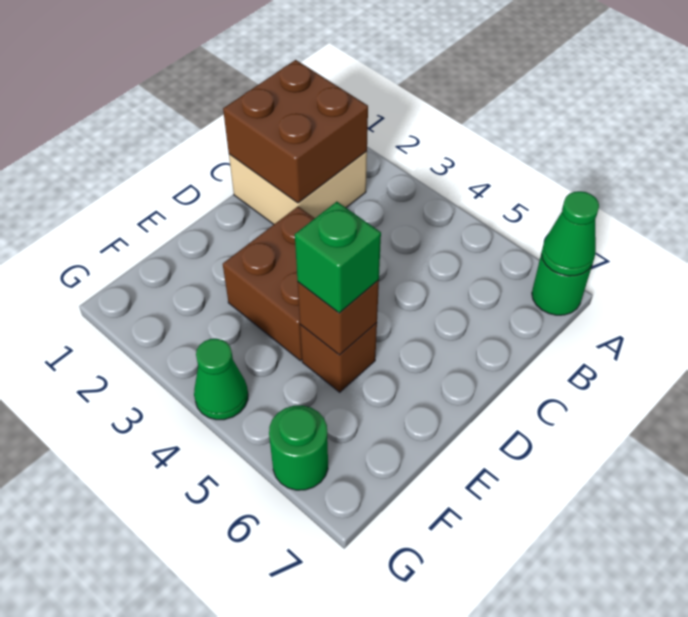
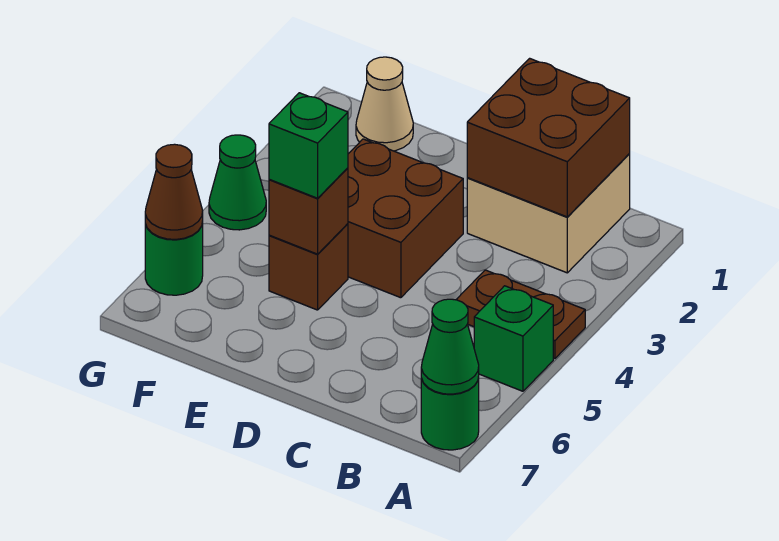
none -> brown plate A4:B4 level 1
none -> green brick A5 level 1
none -> tan cone F1 level 1
none -> brown cone G6 level 2

